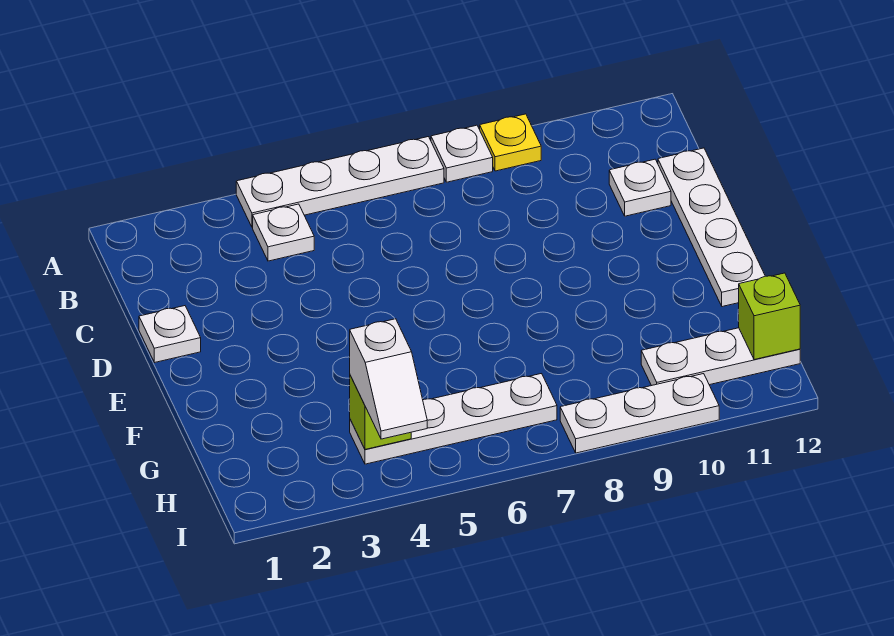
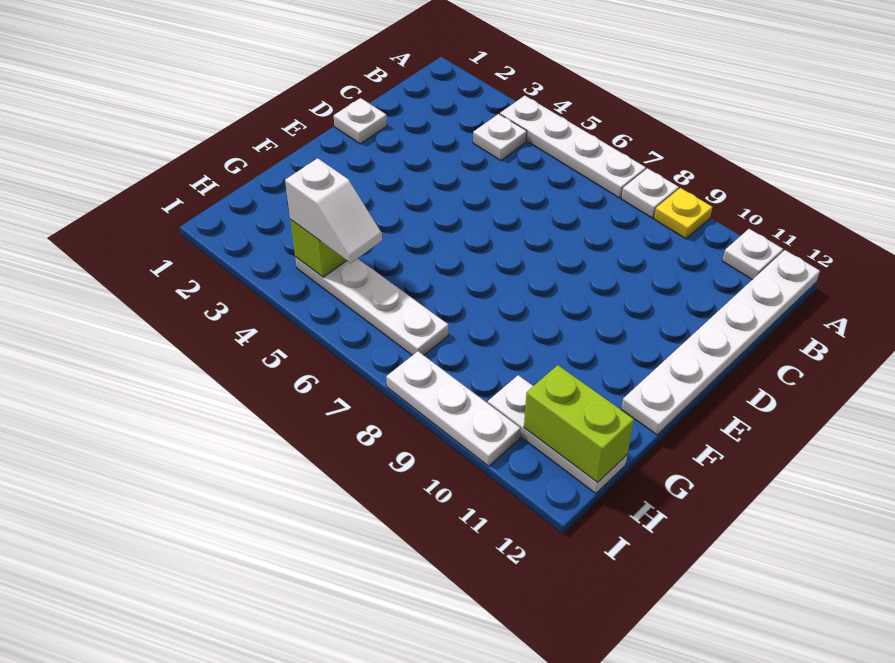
white plate C11 level 1 -> white plate A11 level 1
white plate C12:F12 level 1 -> white plate A12:F12 level 1
white slope H4:I4 level 3 top H -> white slope H4:H5 level 3 top 4
lime brick H12 level 2 -> lime brick H11:H12 level 2

